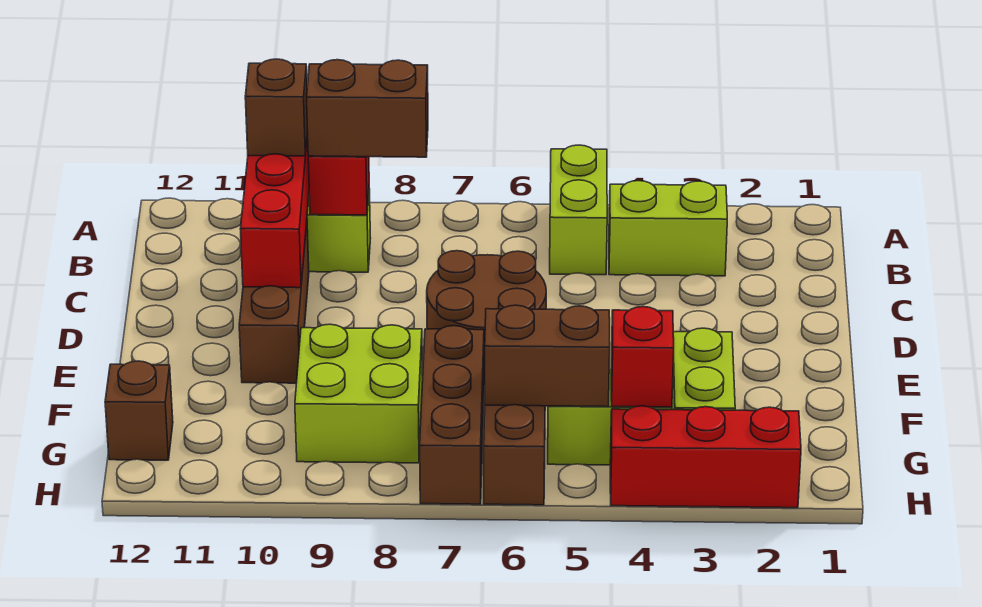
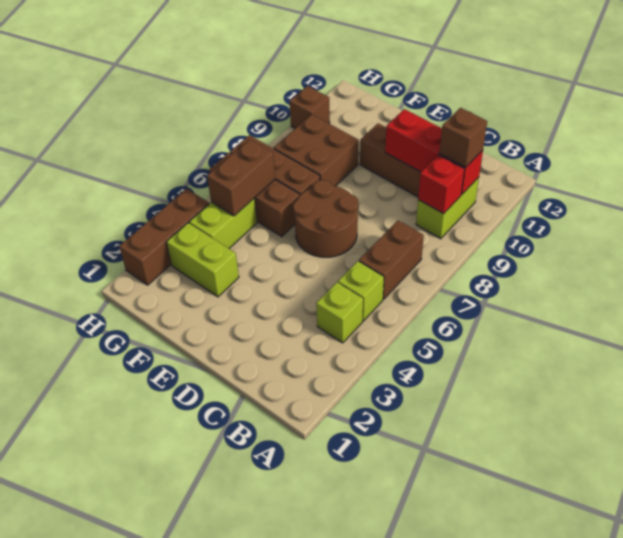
lime brick A5:B5 level 1 -> lime brick B5 level 1
lime brick B3:B4 level 1 -> lime brick B4 level 1
brown brick B8:B9 level 3 -> brown brick B6:B7 level 1
lime brick F8:G9 level 1 -> brown brick F8:G9 level 1
red brick G4 level 2 -> none
brown brick G12 level 1 -> brown brick H10 level 1
red brick H2:H4 level 1 -> brown brick H2:H4 level 1

